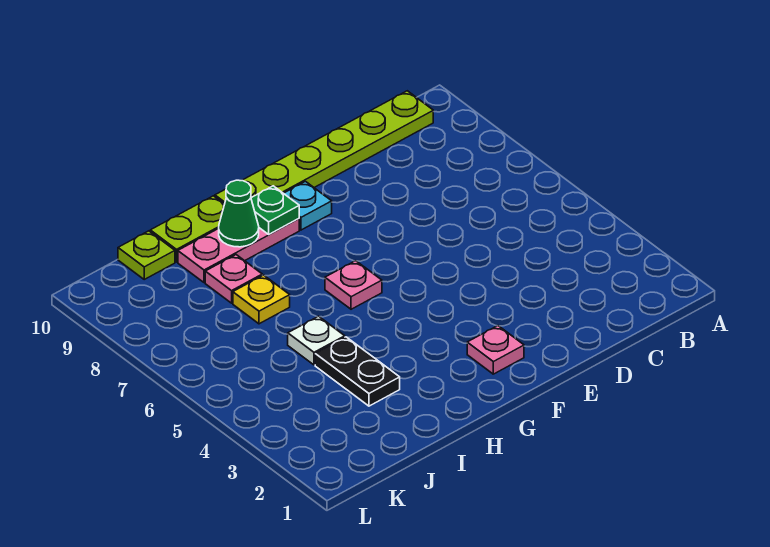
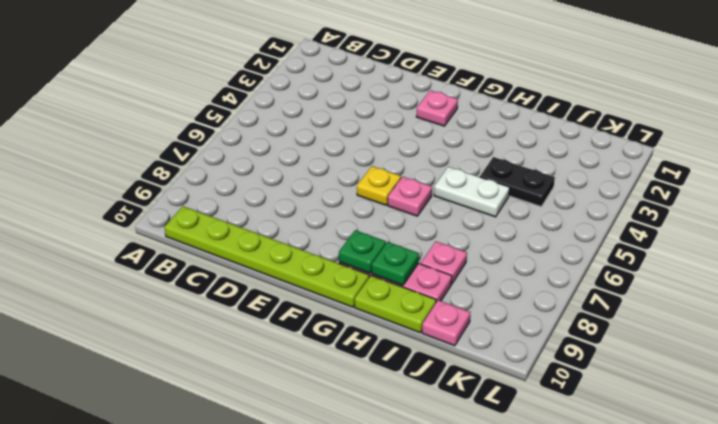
cyan plate F9 level 1 -> none
green cone H9 level 2 -> green plate H9 level 2
black plate I3:I4 level 1 -> black plate I4:J4 level 1
white plate I5 level 1 -> white plate H5:I5 level 1
yellow plate I7 level 1 -> yellow plate F6 level 1
lime plate J10 level 1 -> pink plate J10 level 1

